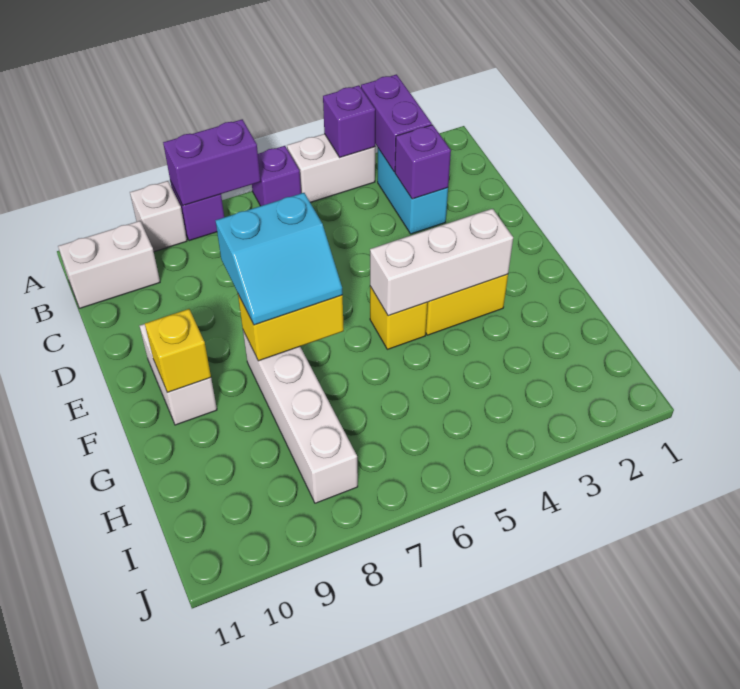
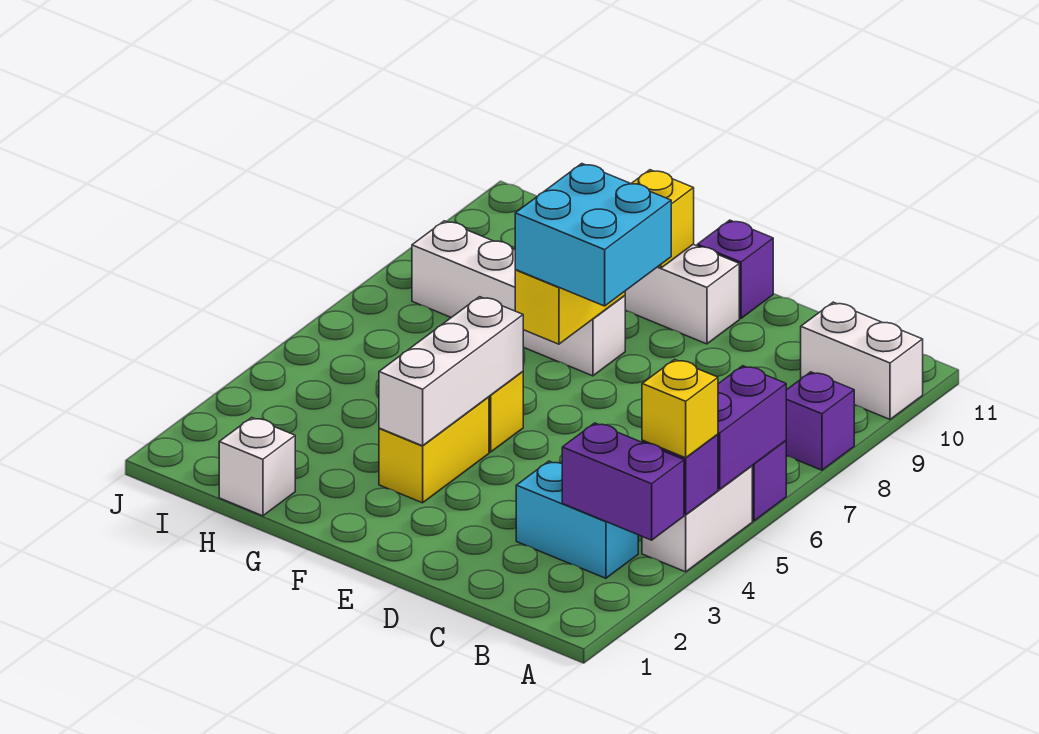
none -> yellow brick A4 level 3
purple brick A7:A8 level 2 -> purple brick A5:A6 level 2
white brick A9 level 1 -> white brick H1 level 1
white brick B10:B11 level 1 -> white brick A10:B10 level 1
purple brick C3 level 2 -> purple brick E11 level 1
cyan slope E7:F8 level 3 top E -> cyan brick E7:F8 level 3

